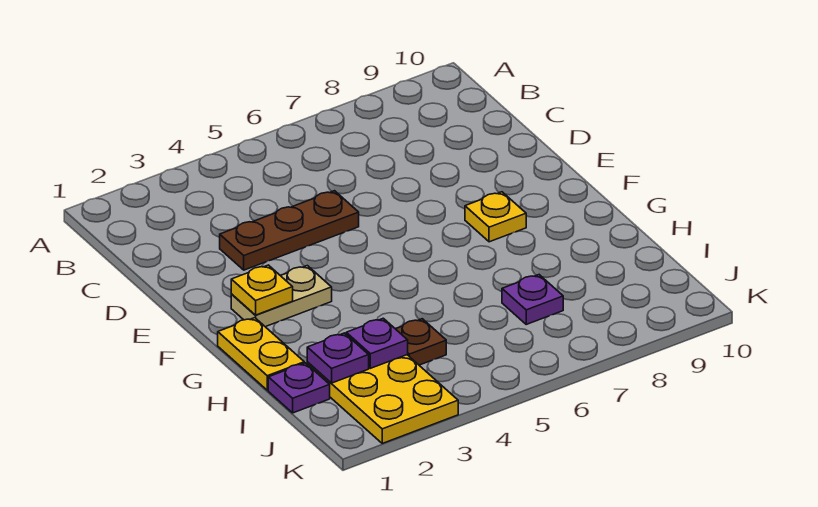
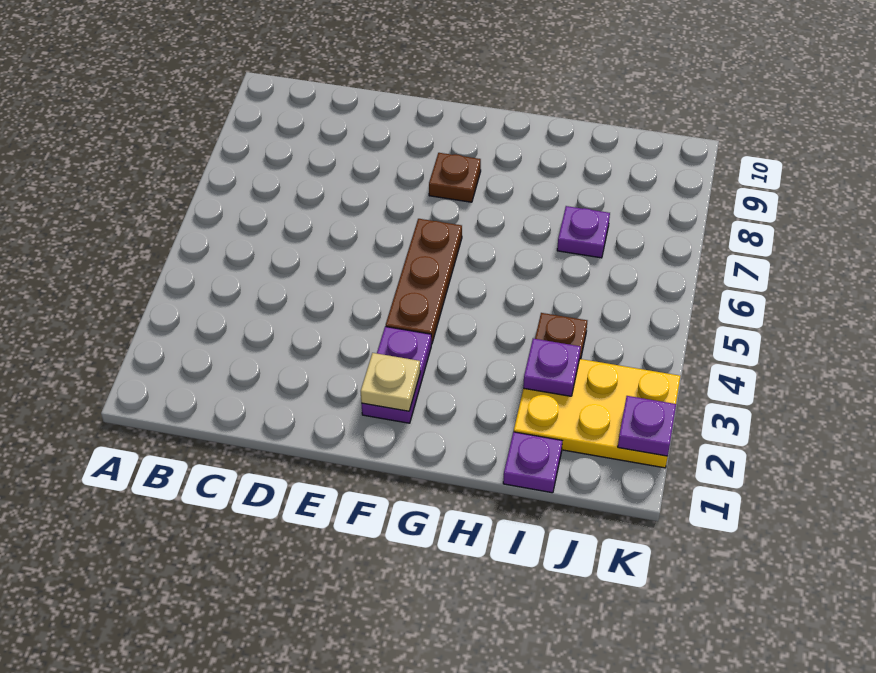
brown plate D3:D5 level 1 -> brown plate F4:F6 level 1
tan plate F2:F3 level 1 -> purple plate F2:F3 level 1
yellow plate F2 level 2 -> tan plate F2 level 2
yellow plate F8 level 1 -> brown plate F8 level 1
yellow plate G1:H1 level 1 -> none
purple plate I2 level 2 -> purple plate K2 level 2

